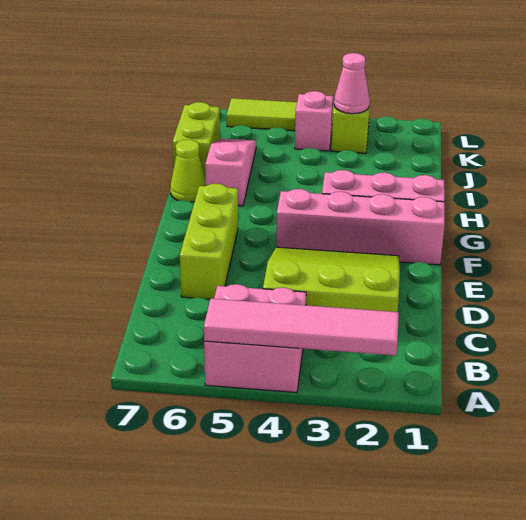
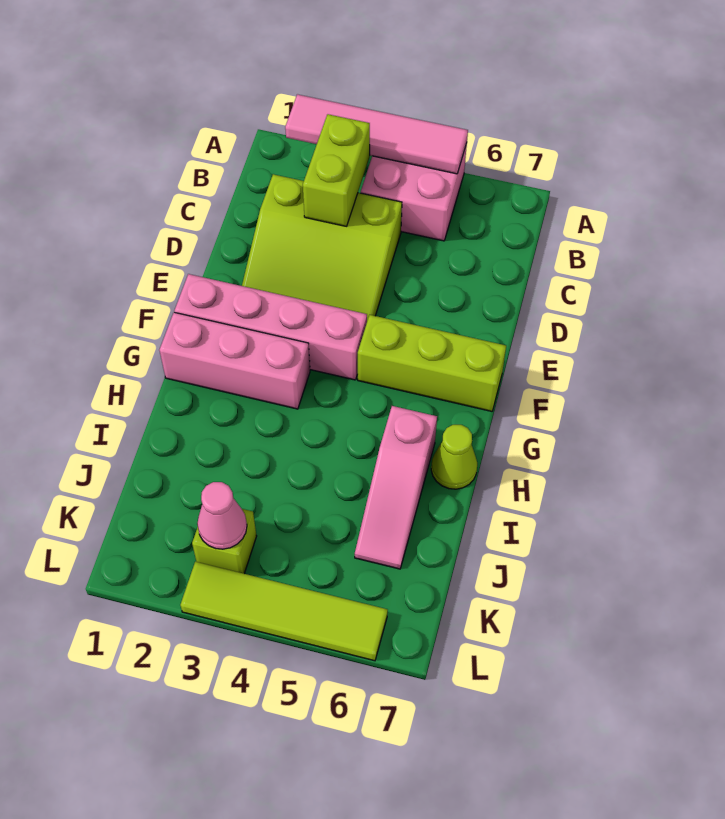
lime brick D6:F6 level 1 -> lime brick F5:F7 level 1
lime brick I7:J7 level 1 -> lime brick B3:C3 level 2
pink brick K4 level 1 -> none

